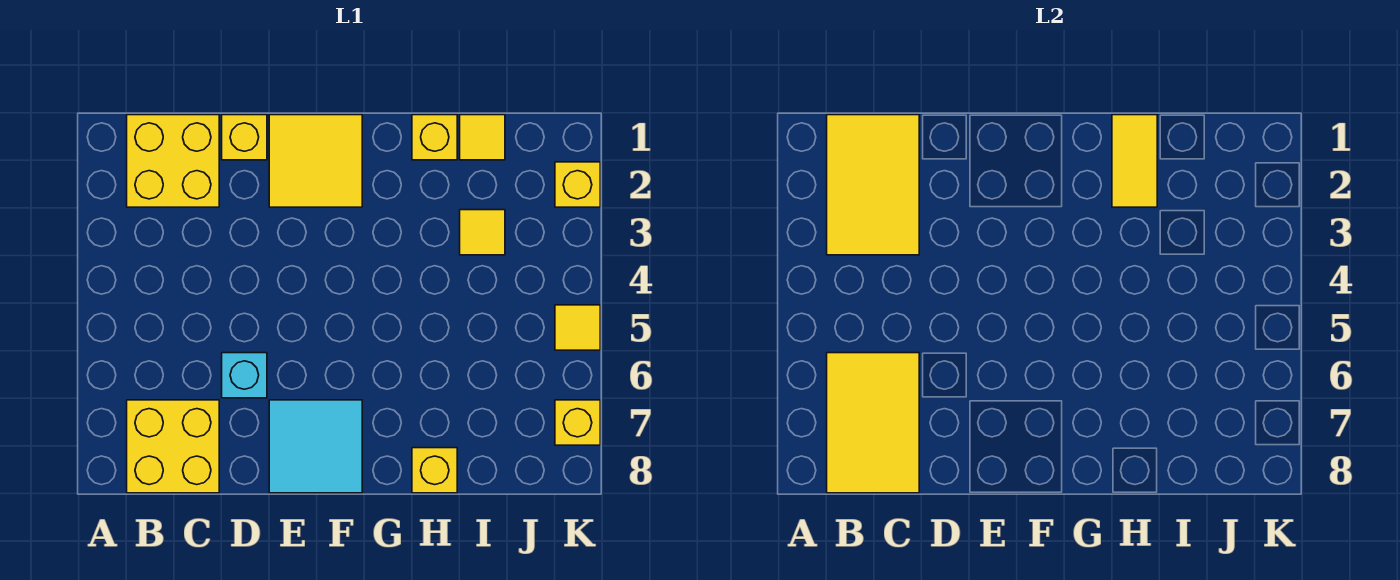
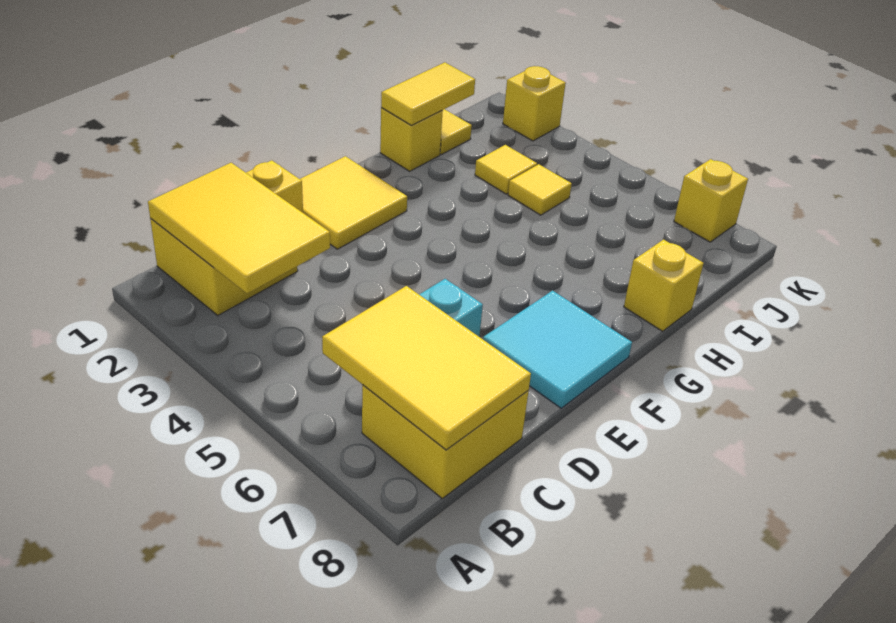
yellow tile H1:H2 level 2 -> yellow tile H1:I1 level 2
yellow tile K5 level 1 -> yellow tile I4 level 1

